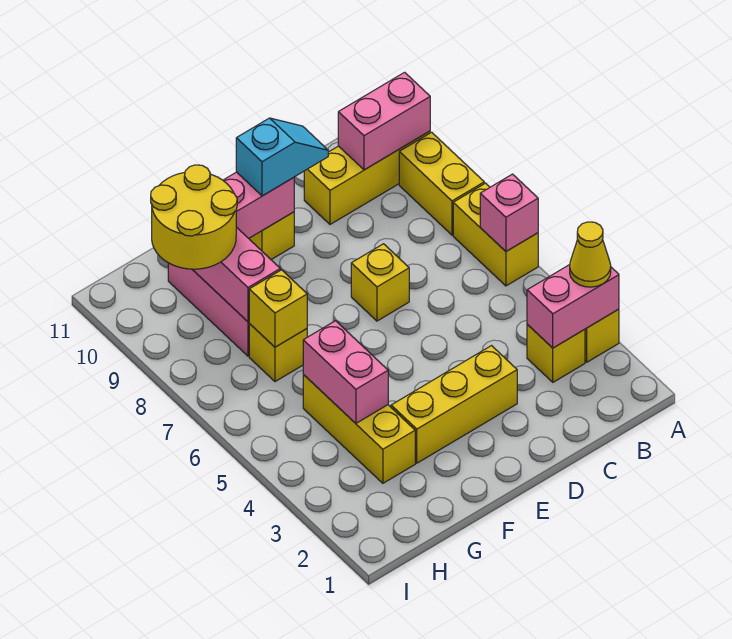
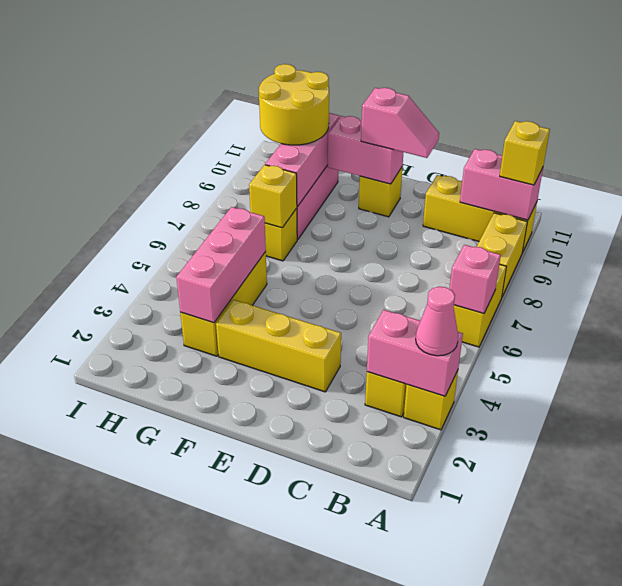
yellow cone A3 level 3 -> pink cone A3 level 3
yellow brick D7 level 1 -> yellow brick A10 level 3
cyan slope D10:E10 level 3 top E -> pink slope D10:E10 level 3 top E
pink brick G4:G5 level 2 -> pink brick G3:G5 level 2

